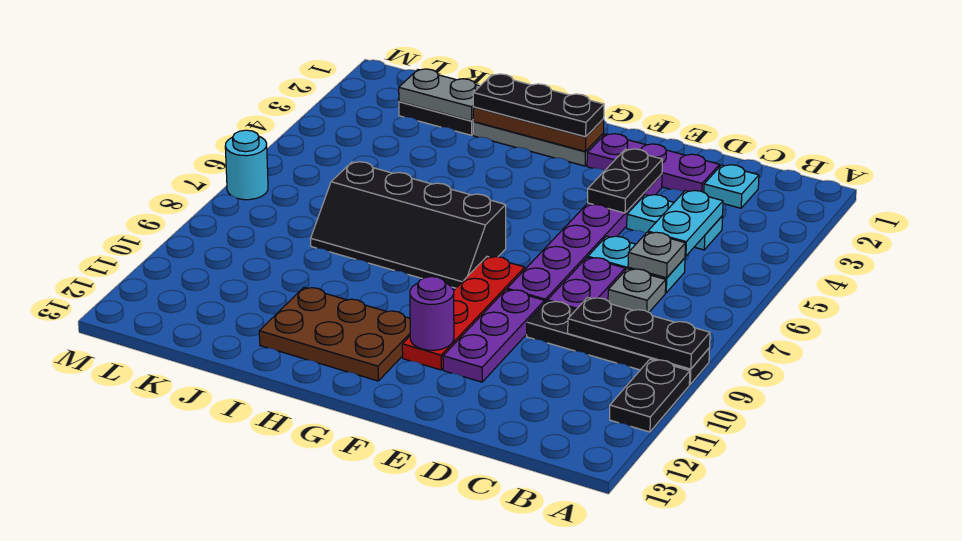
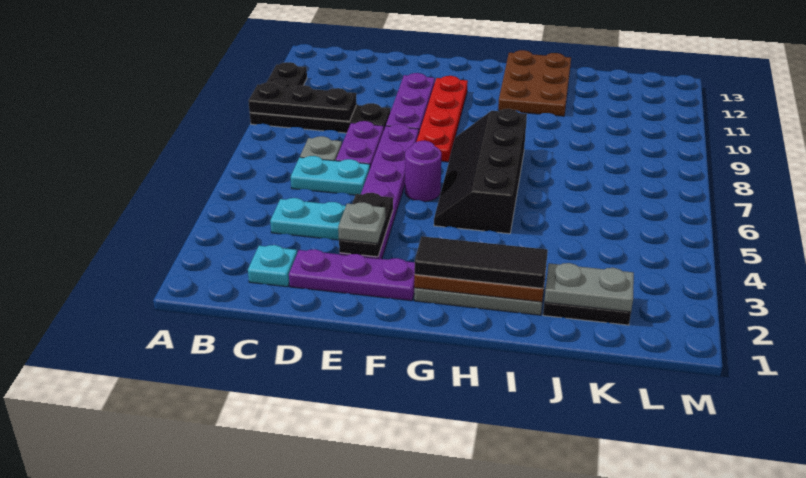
cyan plate C4:C5 level 2 -> none
grey plate C6 level 2 -> grey plate E3 level 3
purple round brick F11 level 2 -> purple round brick F6 level 1
black plate G2:I2 level 3 -> black tile G2:I2 level 3
black slope G7:J8 level 1 top 7 -> black slope G5:H8 level 1 top H
brown plate G11:I12 level 1 -> brown plate H11:I13 level 1
cyan round brick M7 level 1 -> none

